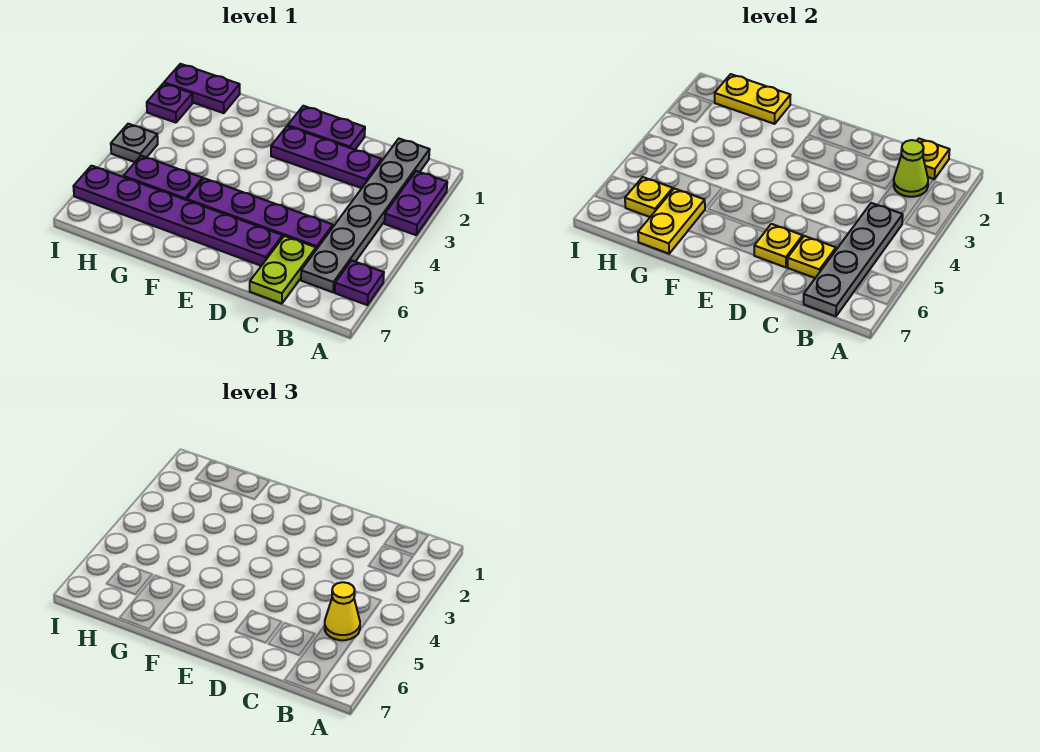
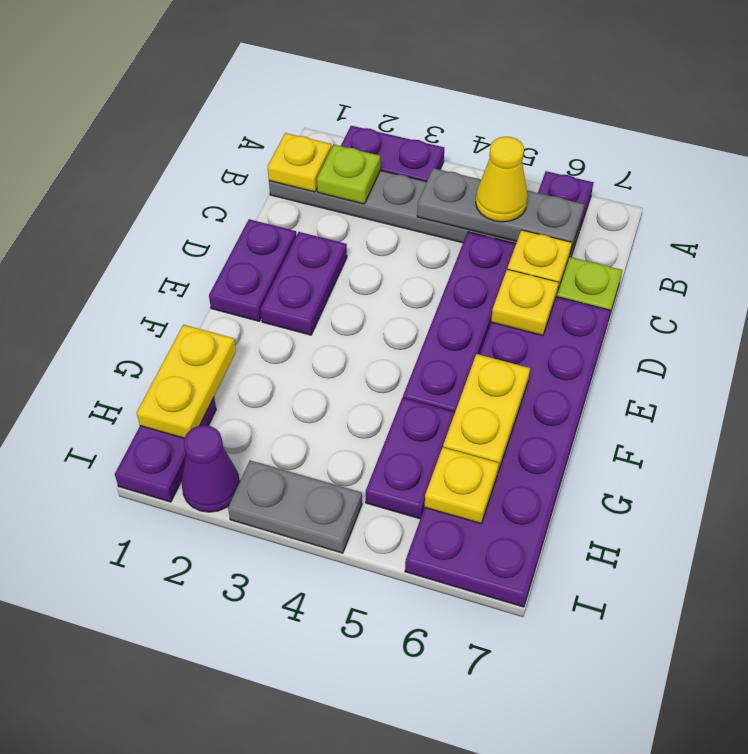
lime cone B2 level 2 -> lime plate B2 level 2
grey plate B4:B7 level 2 -> grey plate B4:B6 level 2
purple plate C2:E2 level 1 -> purple plate D2:E2 level 1
purple plate D6:I6 level 1 -> purple plate D6:I7 level 1
yellow plate G6:G7 level 2 -> yellow plate F6:G6 level 2
purple plate I2 level 1 -> purple cone I2 level 1
grey plate I4 level 1 -> grey plate I3:I4 level 1

